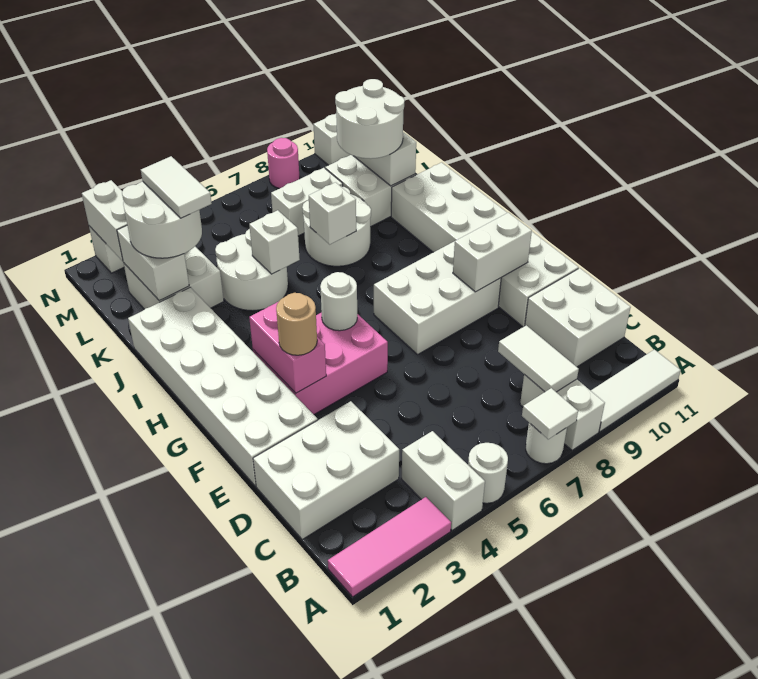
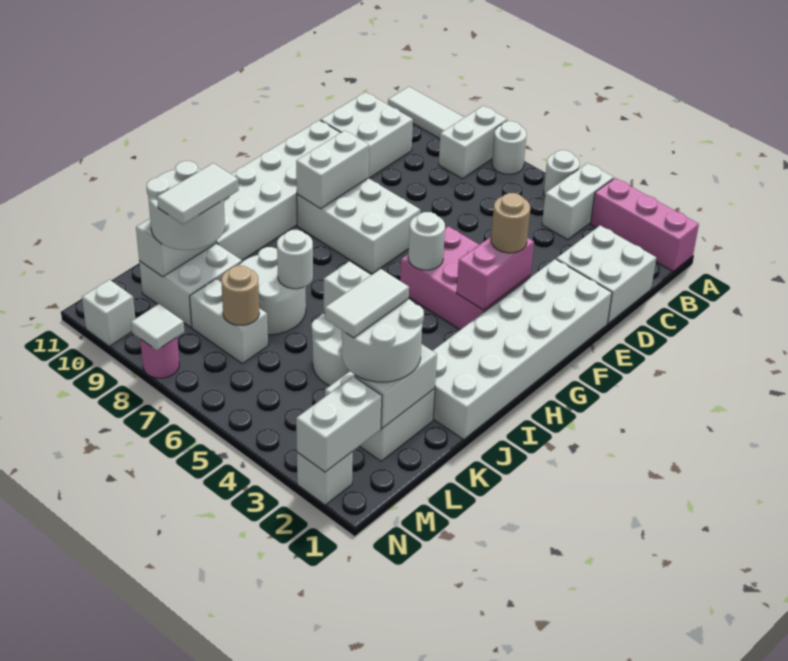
pink tile A1:A3 level 1 -> pink brick A1:A3 level 1
white tile A7 level 2 -> white tile N8 level 2
white tile B8:C8 level 2 -> white tile K9:L9 level 4
white brick C1:D3 level 1 -> white brick C1:D2 level 1
white brick F9:F10 level 2 -> white brick F9:G9 level 2
white brick J7 level 2 -> white round brick J7 level 2
none -> tan round brick L7 level 2

